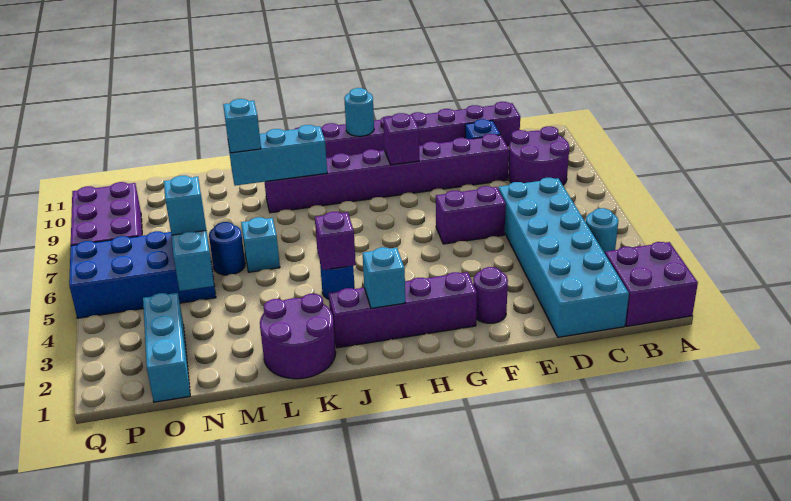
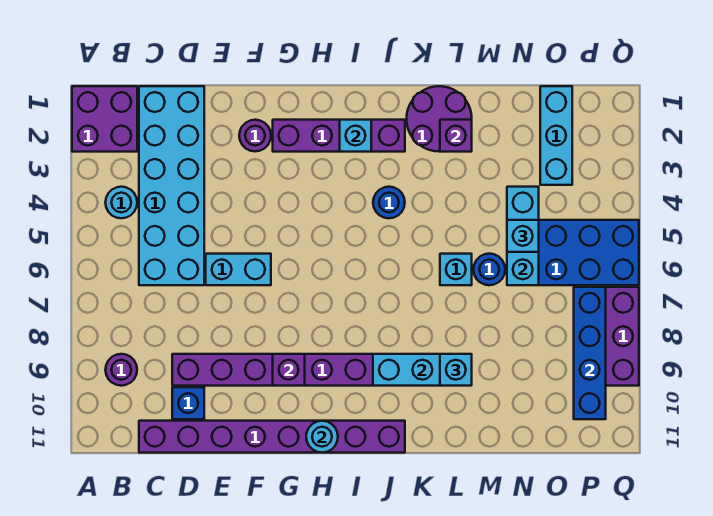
purple round brick B8:C9 level 1 -> purple round brick B9 level 1
purple brick E6:F6 level 1 -> cyan brick E6:F6 level 1
purple brick J4 level 2 -> purple brick L2 level 2
none -> blue brick P7:P10 level 2

